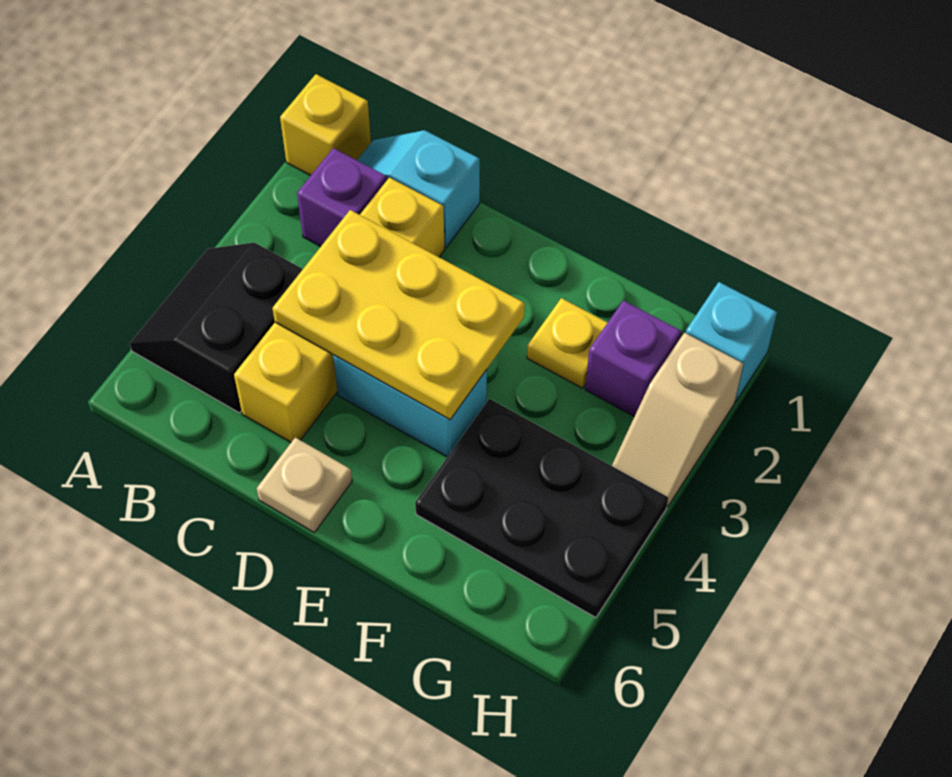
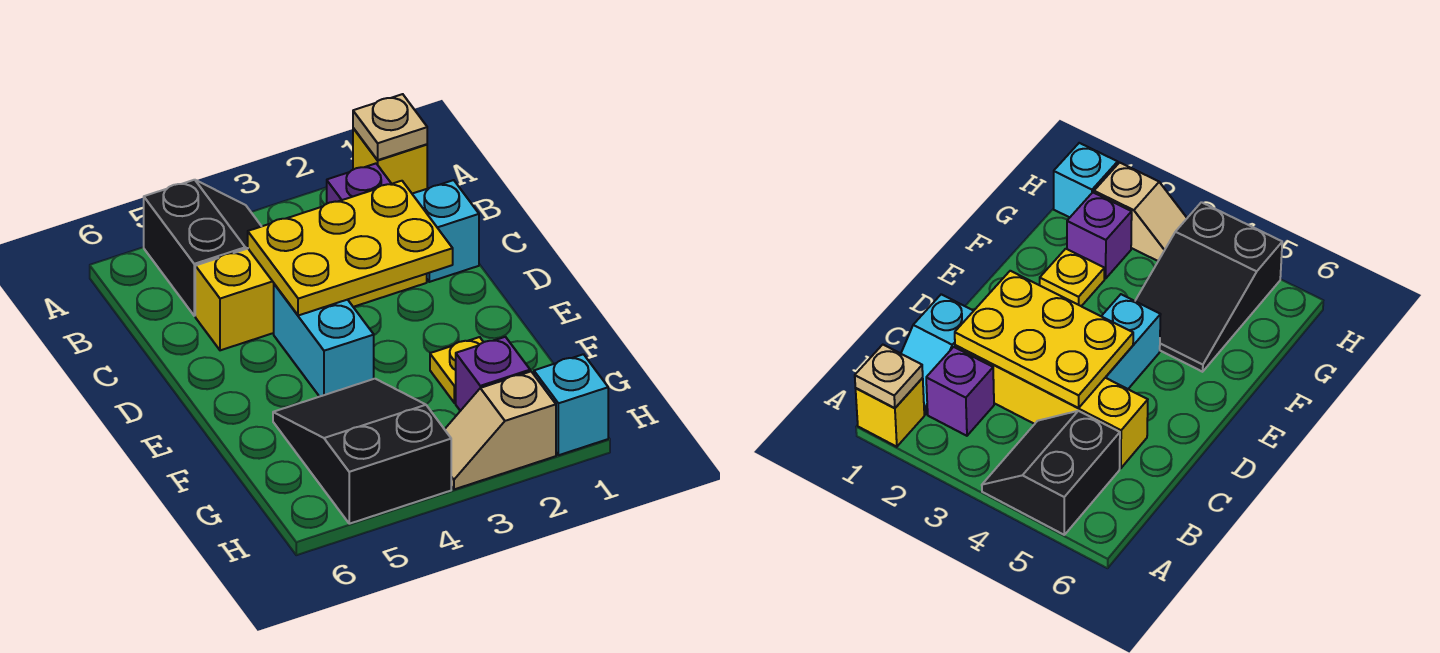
black slope A4:B5 level 1 top B -> black slope A4:B5 level 1 top 5
yellow plate C3:E4 level 2 -> yellow plate C2:D4 level 2
tan plate D6 level 1 -> tan plate A1 level 2
black plate F4:H5 level 1 -> black slope F4:H5 level 1 top H

